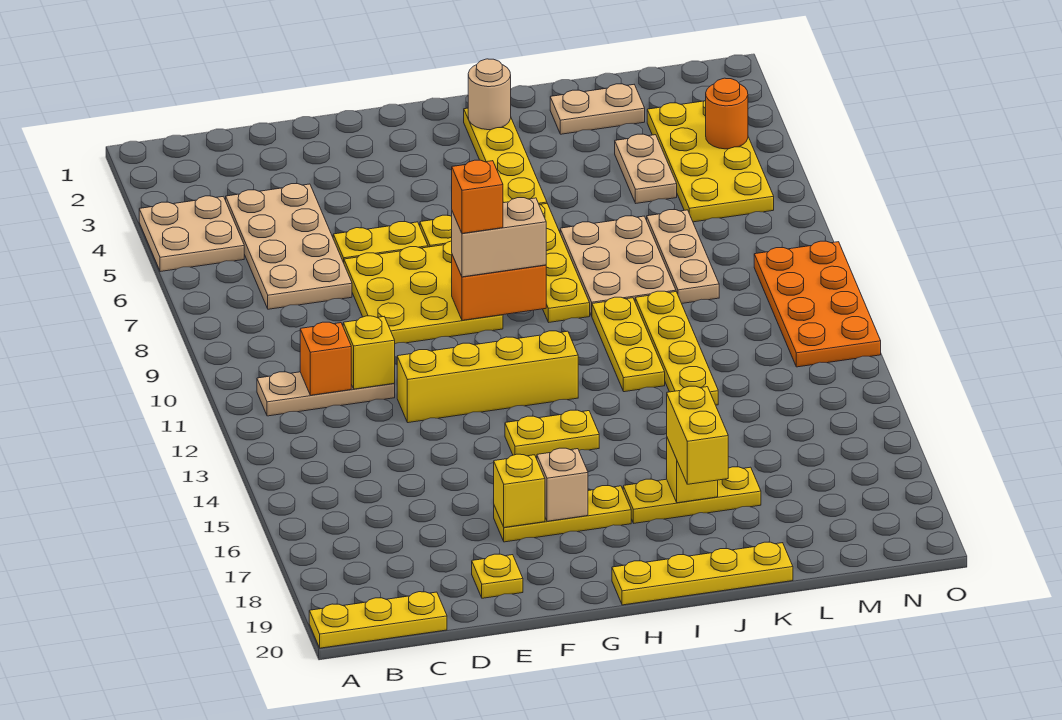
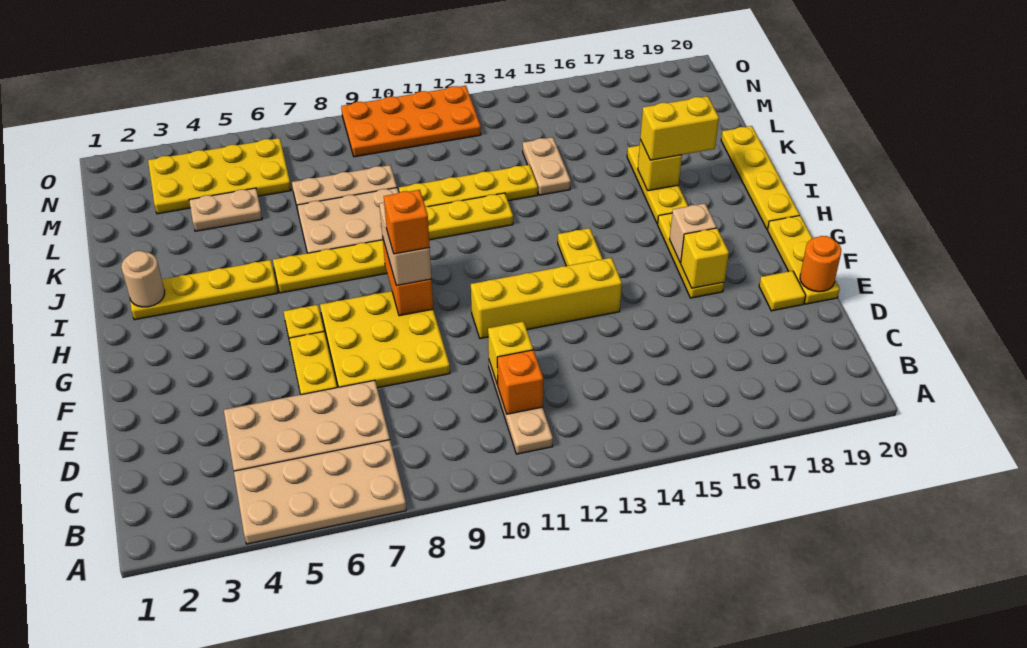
tan plate A4:B5 level 1 -> tan plate A4:B7 level 1
yellow plate A20:C20 level 1 -> yellow plate E20:G20 level 1
yellow brick E12:H12 level 1 -> yellow brick F11:F14 level 1
yellow plate E19 level 1 -> yellow tile E19 level 1
tan plate K2:L2 level 1 -> tan plate K14:L14 level 1
orange round brick N4 level 2 -> orange round brick E20 level 2

